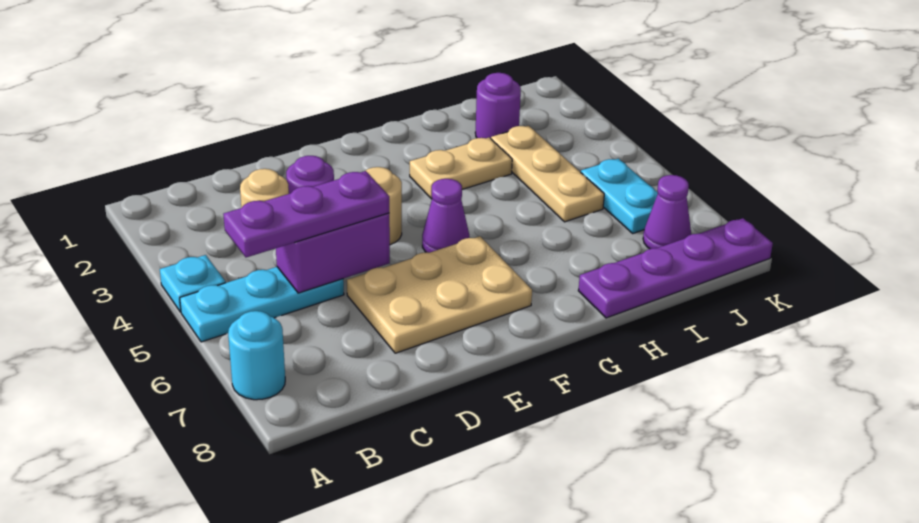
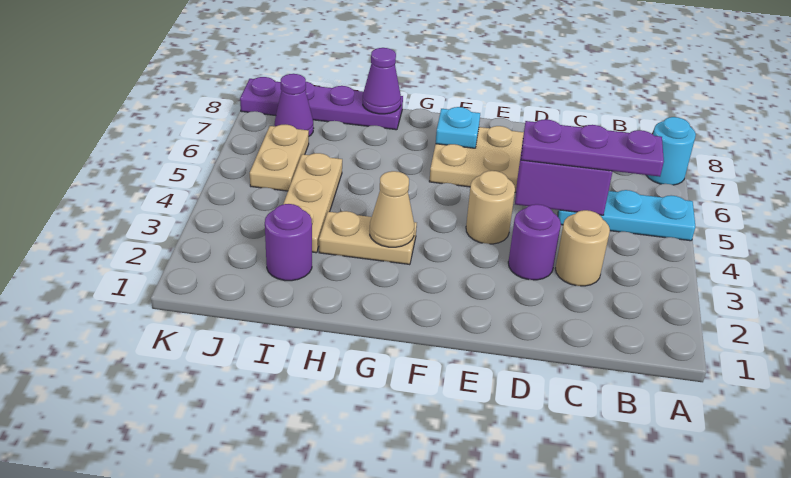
cyan plate A4 level 1 -> cyan plate F7 level 2
purple cone F5 level 1 -> purple cone H8 level 2
none -> tan cone G3 level 2
cyan plate J5:J6 level 1 -> tan plate J5:J6 level 1

